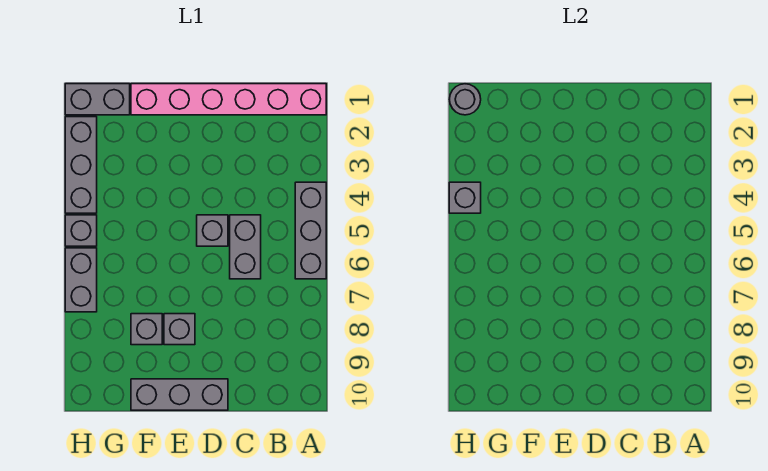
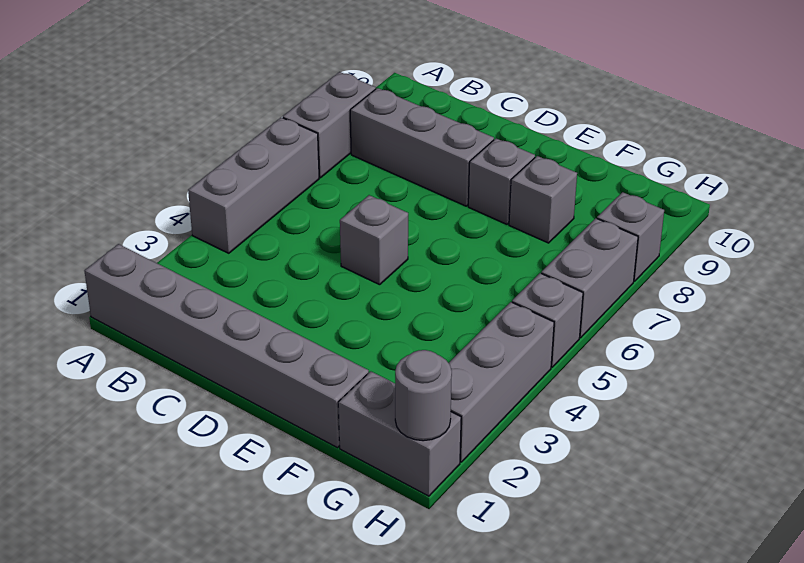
pink brick A1:F1 level 1 -> grey brick A1:F1 level 1
grey brick C5:C6 level 1 -> grey brick A7:A8 level 1
grey brick D10:F10 level 1 -> grey brick B8:D8 level 1
grey brick H4 level 2 -> grey brick H8 level 1

